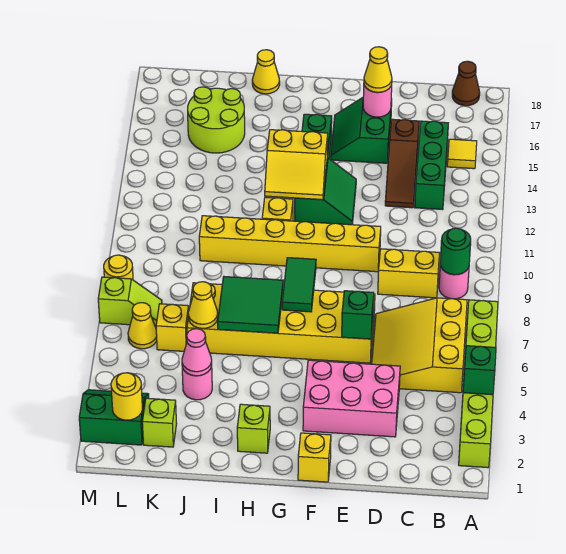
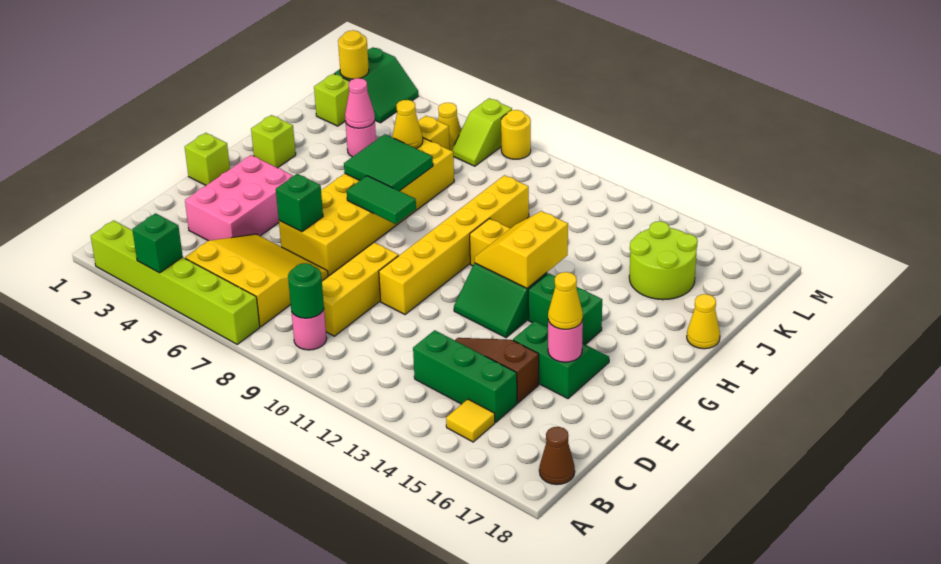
yellow brick C9:D9 level 1 -> yellow brick C9:E9 level 1
yellow brick F1 level 1 -> lime brick F1 level 1

